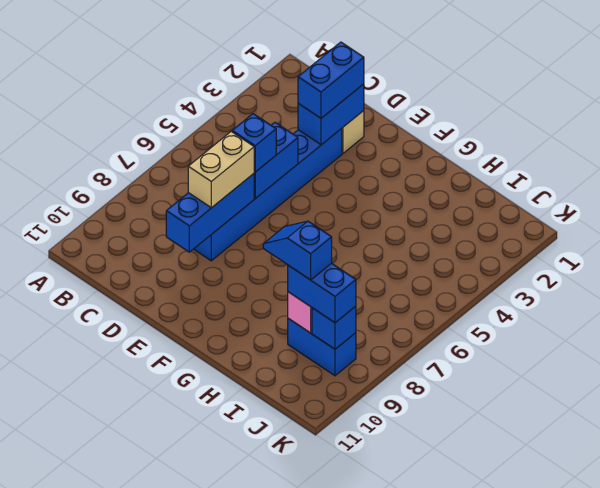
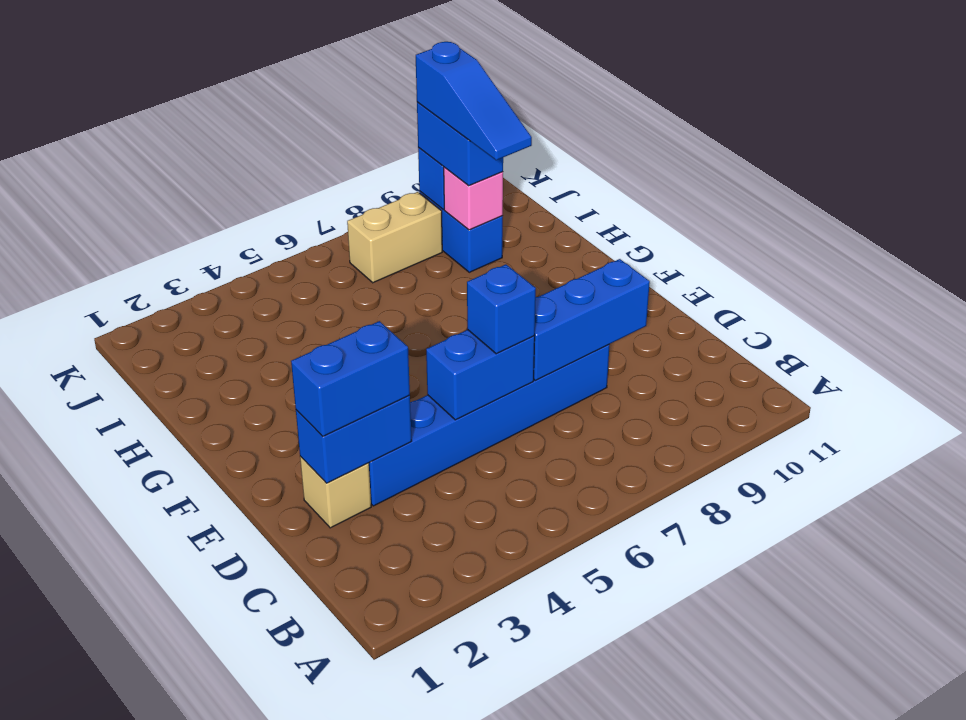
tan brick D7:D8 level 3 -> tan brick J7:J8 level 1
blue slope H9:I9 level 4 top I -> blue slope H9:J9 level 4 top J

